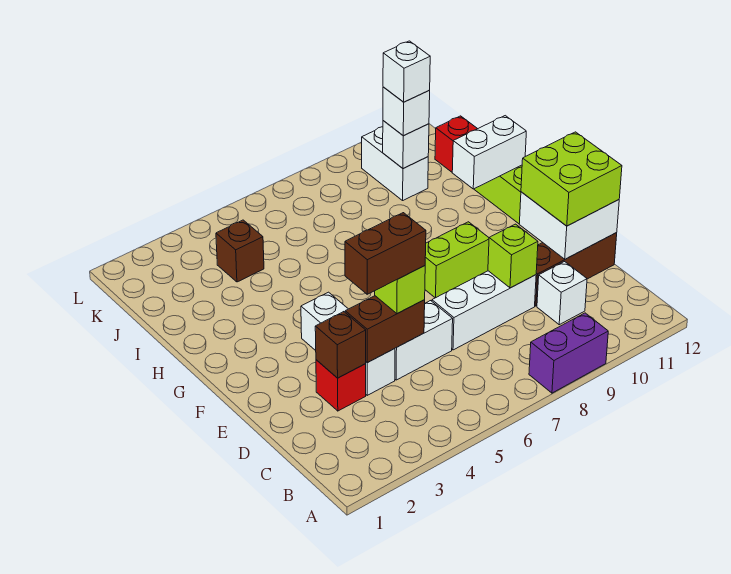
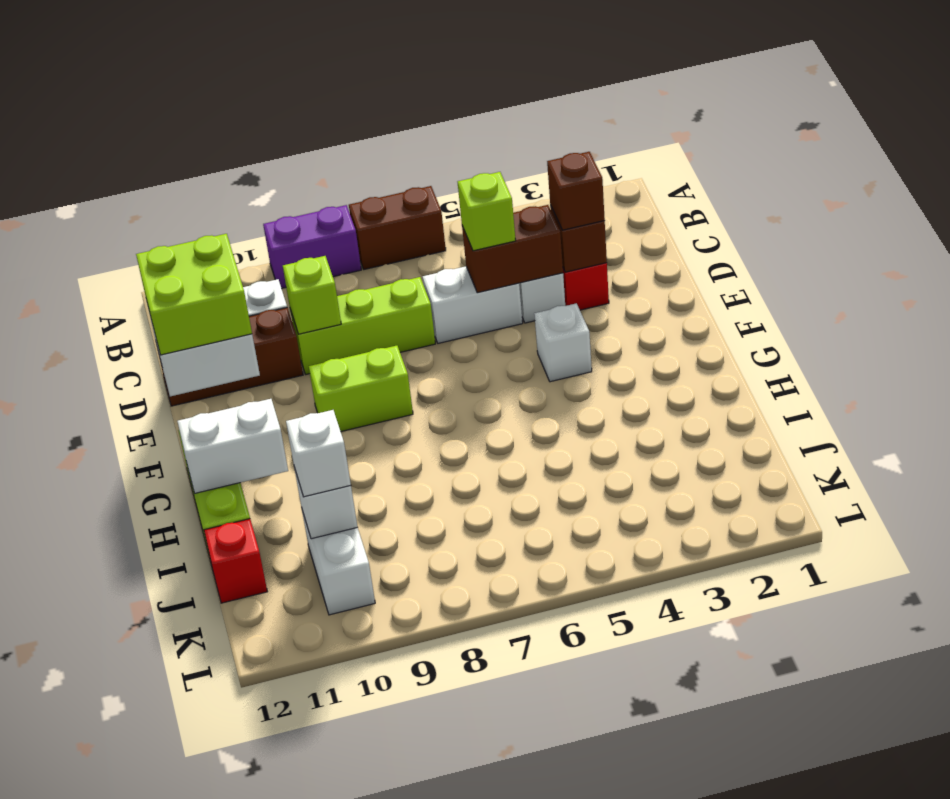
brown brick D4:D5 level 4 -> brown brick A6:A7 level 1
white brick D7:D9 level 1 -> lime brick D7:D9 level 1
brown brick J4 level 1 -> brown brick D3 level 3
white brick J10 level 4 -> none

